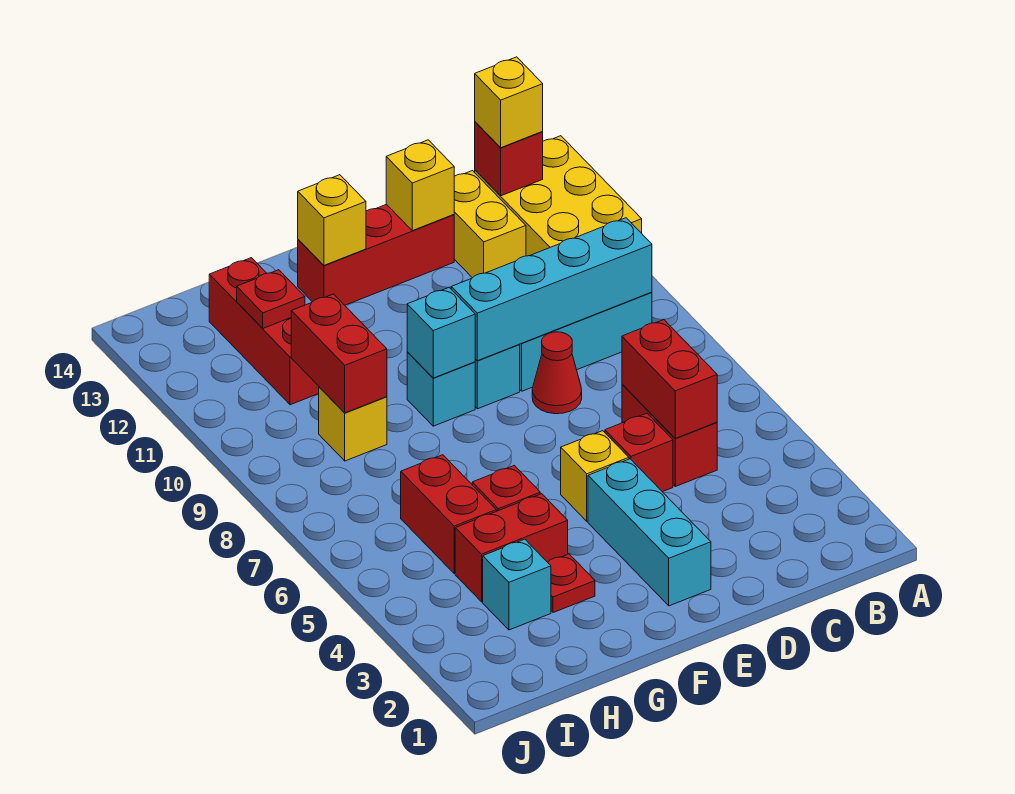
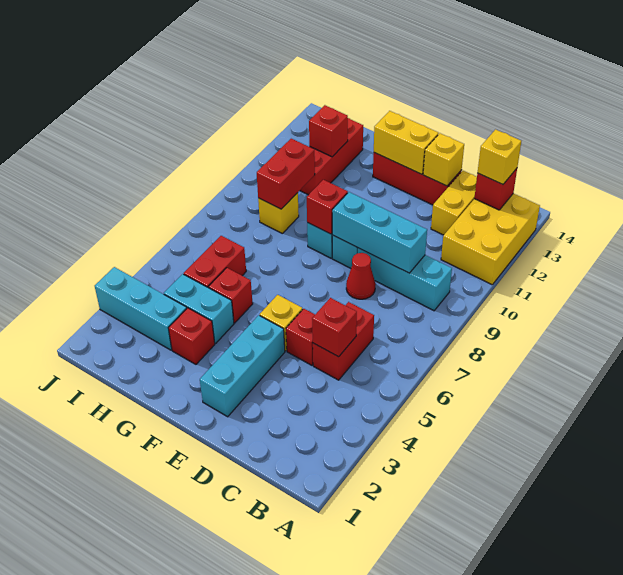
cyan brick B9:E9 level 2 -> cyan brick C9:E9 level 2
red brick C5:C6 level 2 -> red brick C5 level 2
cyan brick F9 level 2 -> red brick F9 level 2
yellow brick F13 level 2 -> yellow brick E13:F13 level 2
red plate G3 level 1 -> red brick G3 level 1
red brick G4:H4 level 1 -> cyan brick G4:H4 level 1
cyan brick H3 level 1 -> cyan brick H3:J3 level 1
red plate H12 level 2 -> red brick H12 level 2

